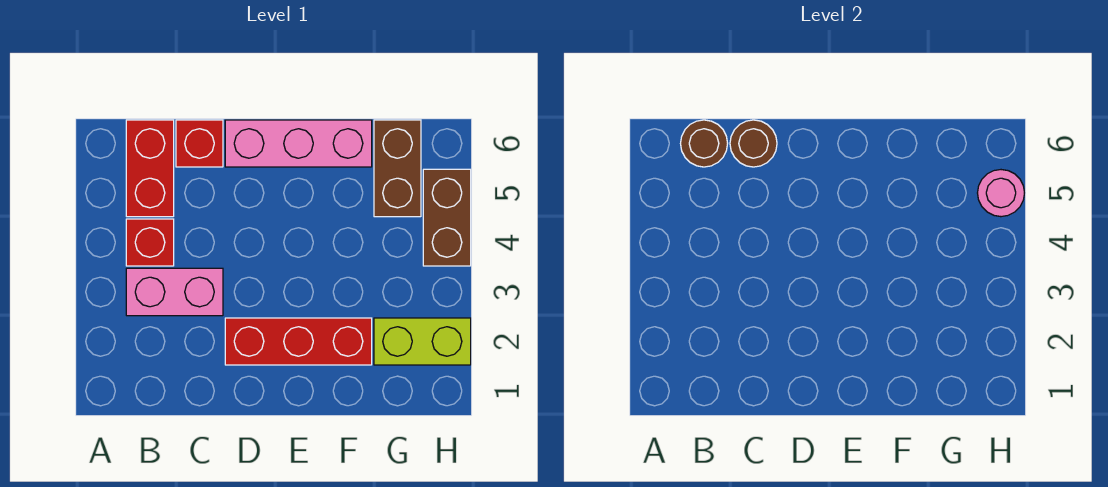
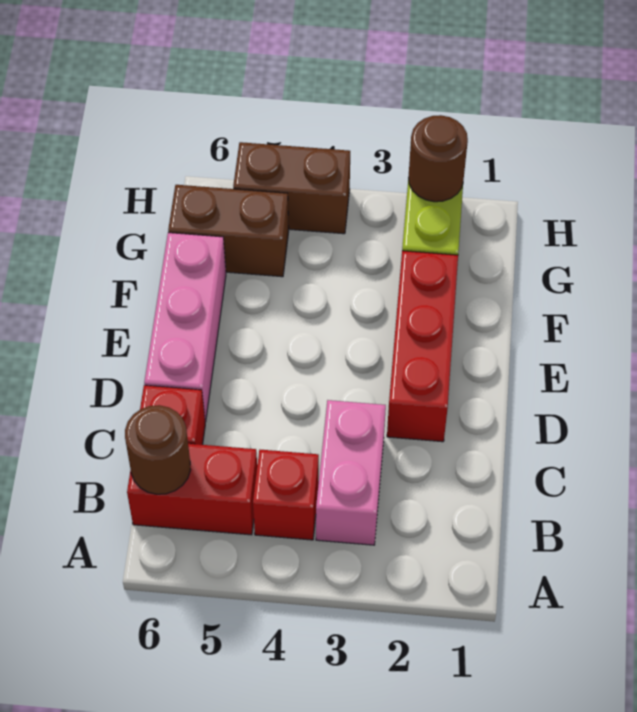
brown round brick C6 level 2 -> brown round brick H2 level 2
pink round brick H5 level 2 -> none

